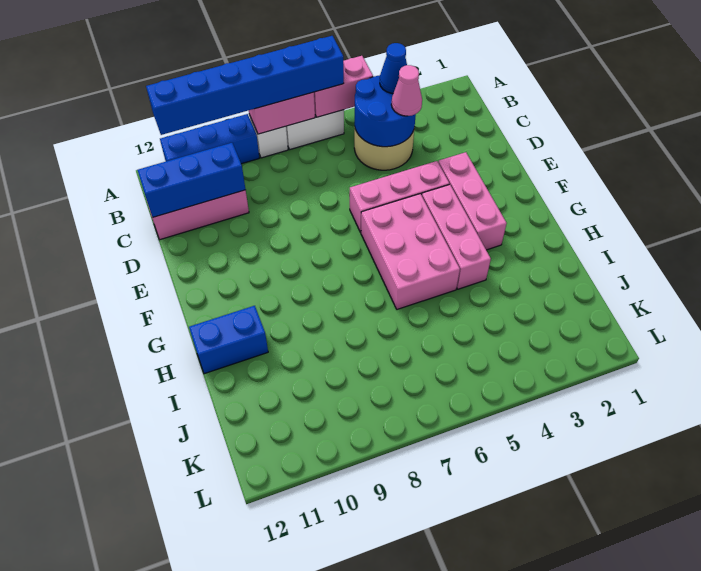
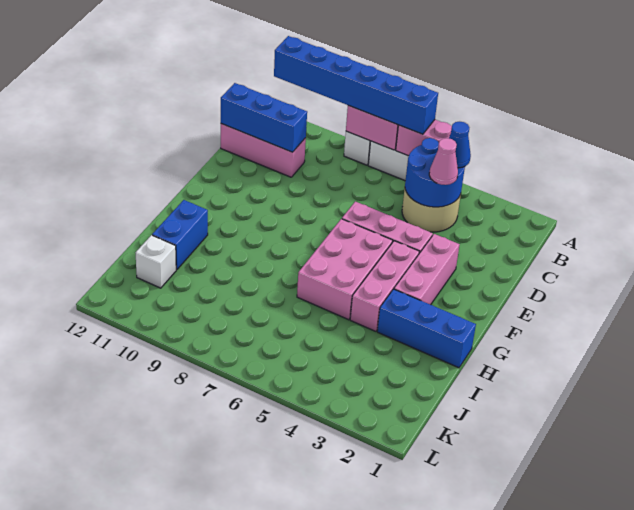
blue brick A9:A11 level 1 -> blue brick H1:H3 level 1
blue brick H11:H12 level 1 -> blue brick H11:I11 level 1
none -> white brick J11 level 1

